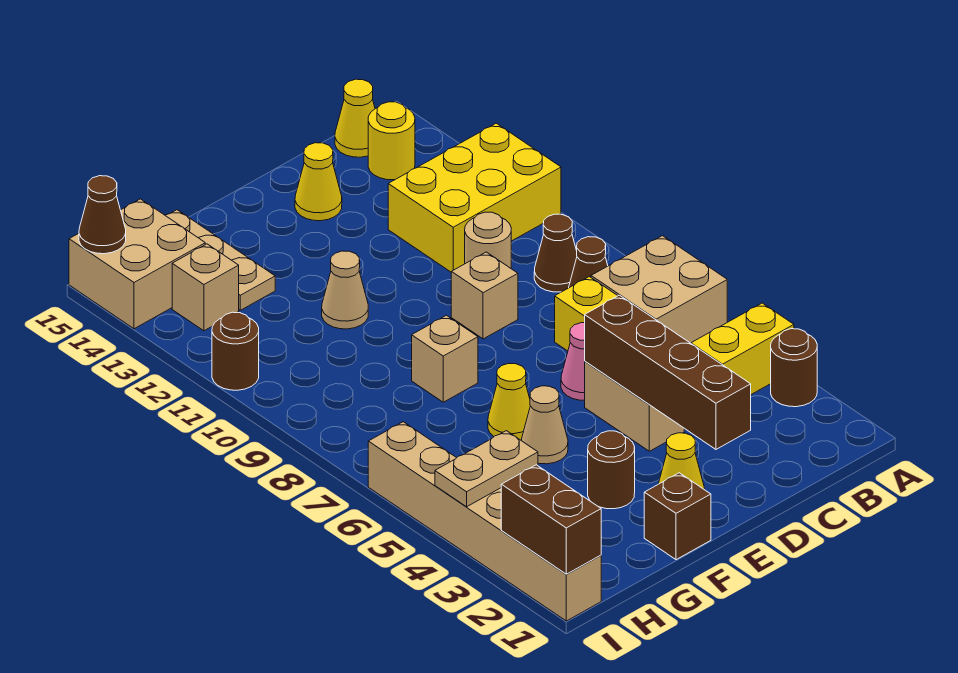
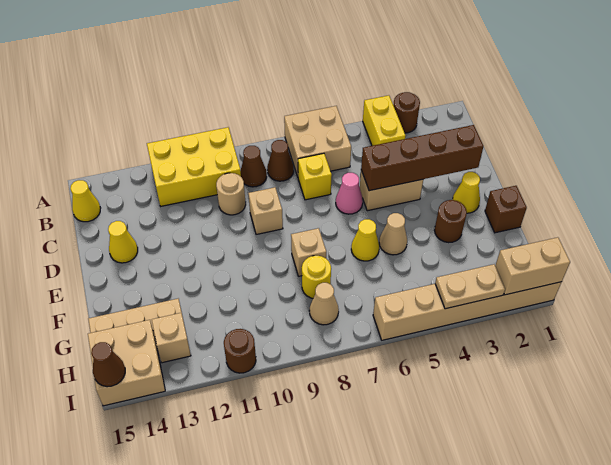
yellow brick A11:C12 level 1 -> yellow brick A10:B12 level 1
yellow round brick B14 level 1 -> yellow round brick G8 level 1
tan cone F11 level 1 -> tan cone H8 level 1
tan plate H4:I4 level 2 -> tan plate I3:I4 level 2
brown brick I1:I2 level 2 -> tan brick I1:I2 level 2

